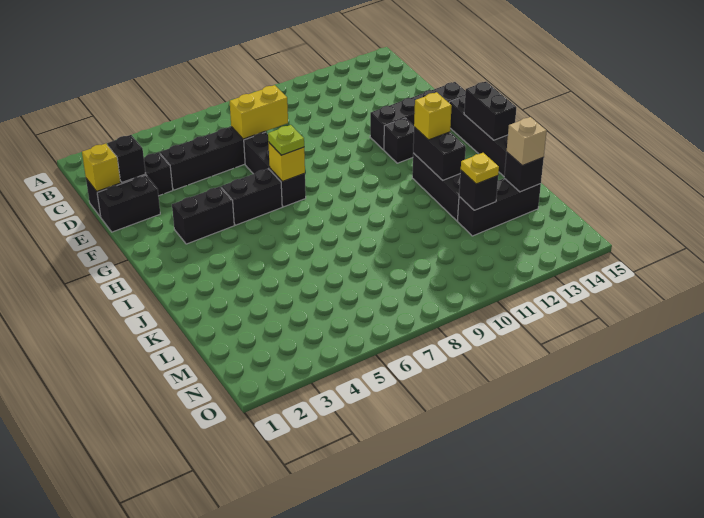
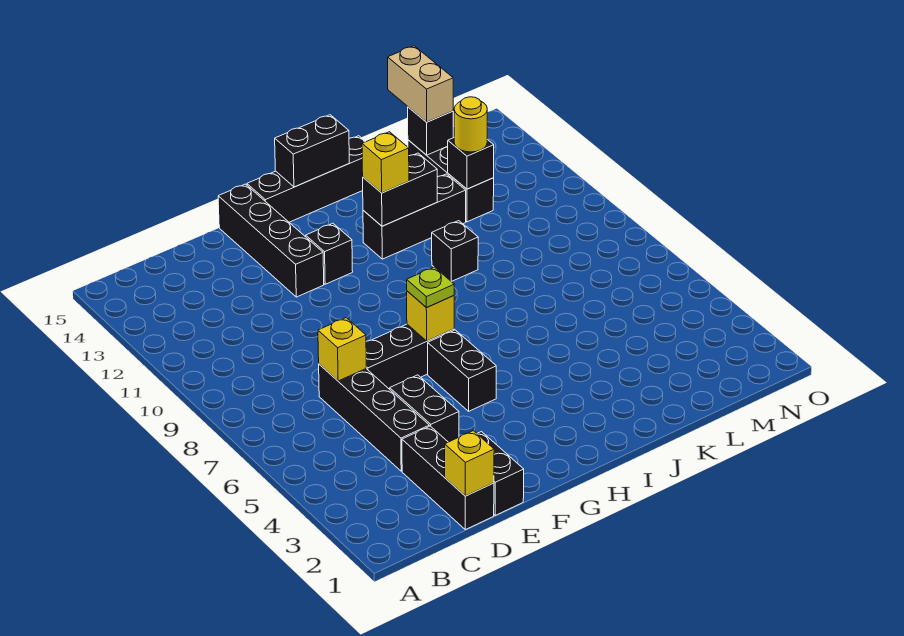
black brick D2 level 2 -> black brick J10 level 1
yellow brick D7:D8 level 2 -> yellow brick D7 level 2
black brick G3:G4 level 1 -> black brick E4:E5 level 1
yellow plate L12 level 3 -> yellow round brick L12 level 3
tan brick L14 level 3 -> tan brick L14:L15 level 3

